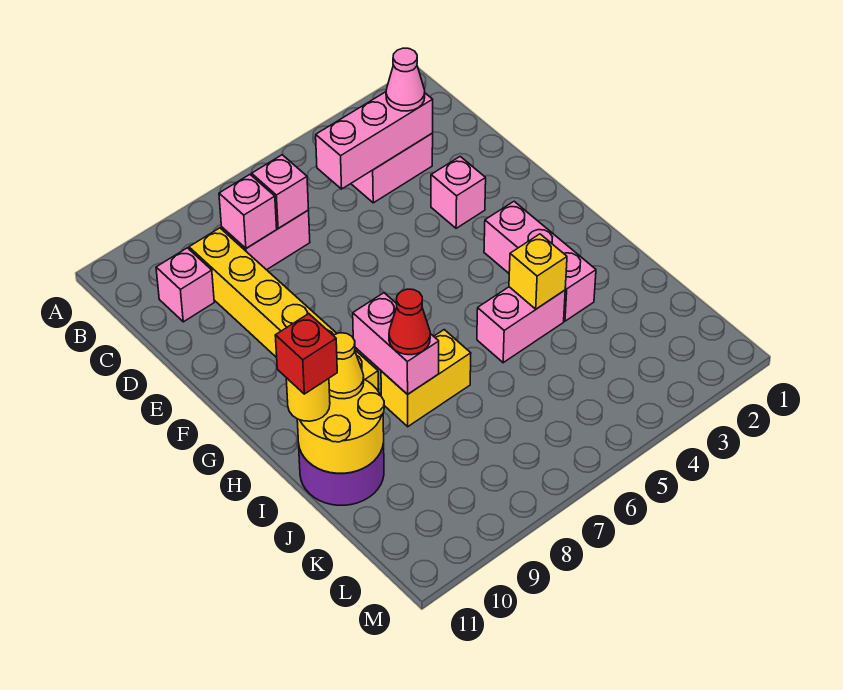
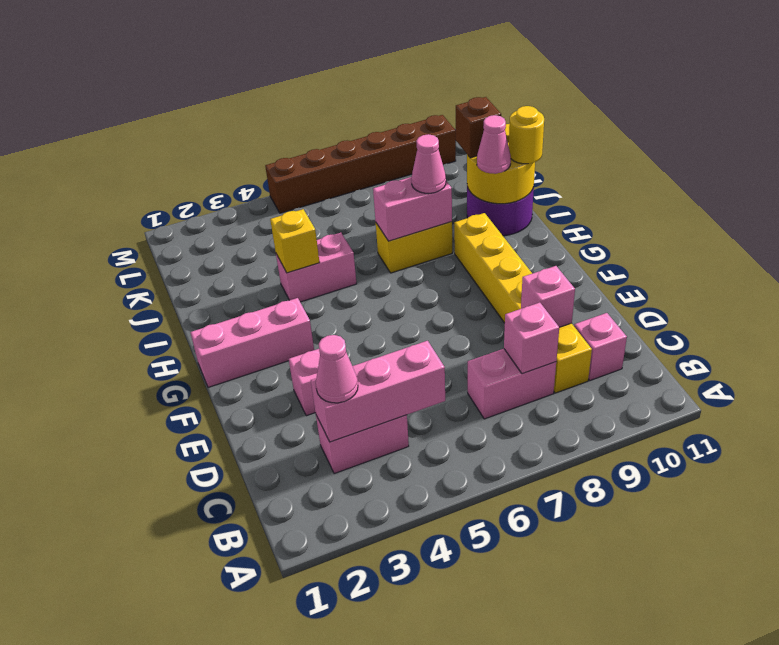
pink brick C7 level 2 -> pink brick D9 level 2
pink brick G3:I3 level 1 -> pink brick G1:G3 level 1
pink brick H8:I8 level 2 -> pink brick I7:I8 level 2
red cone I8 level 3 -> pink cone I8 level 3
yellow cone I10 level 3 -> pink cone I10 level 3
red brick I11 level 4 -> none
none -> brown brick J10 level 3
none -> brown brick M5:M10 level 1

